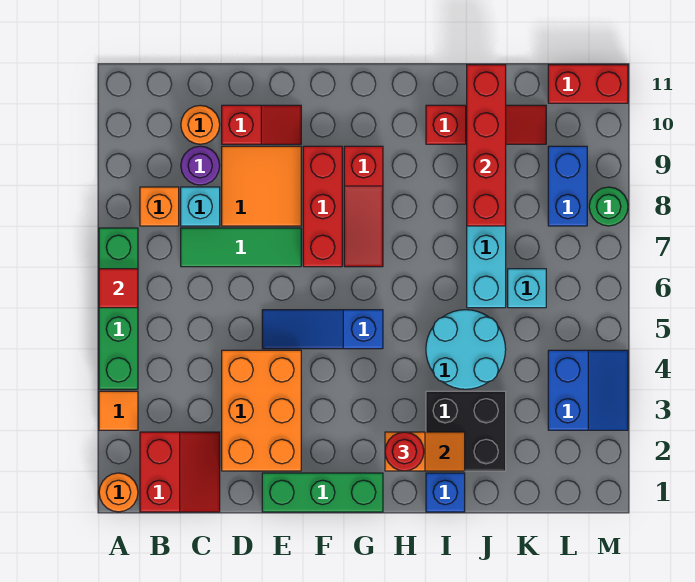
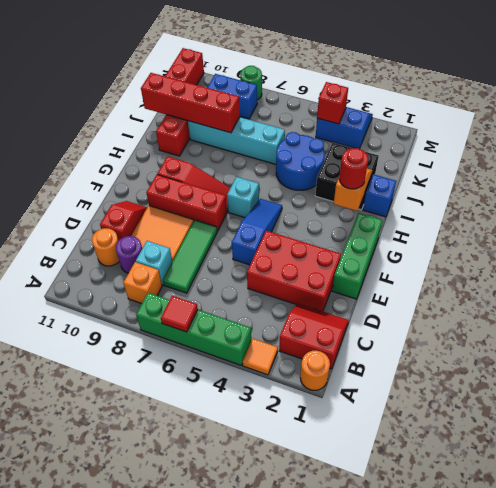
orange brick D2:E4 level 1 -> red brick D2:E4 level 1
blue slope E5:G5 level 1 top G -> blue slope E5:G5 level 1 top E
cyan round brick I4:J5 level 1 -> blue round brick I4:J5 level 1
cyan brick K6 level 1 -> cyan brick G6 level 1
none -> red brick L4 level 2

